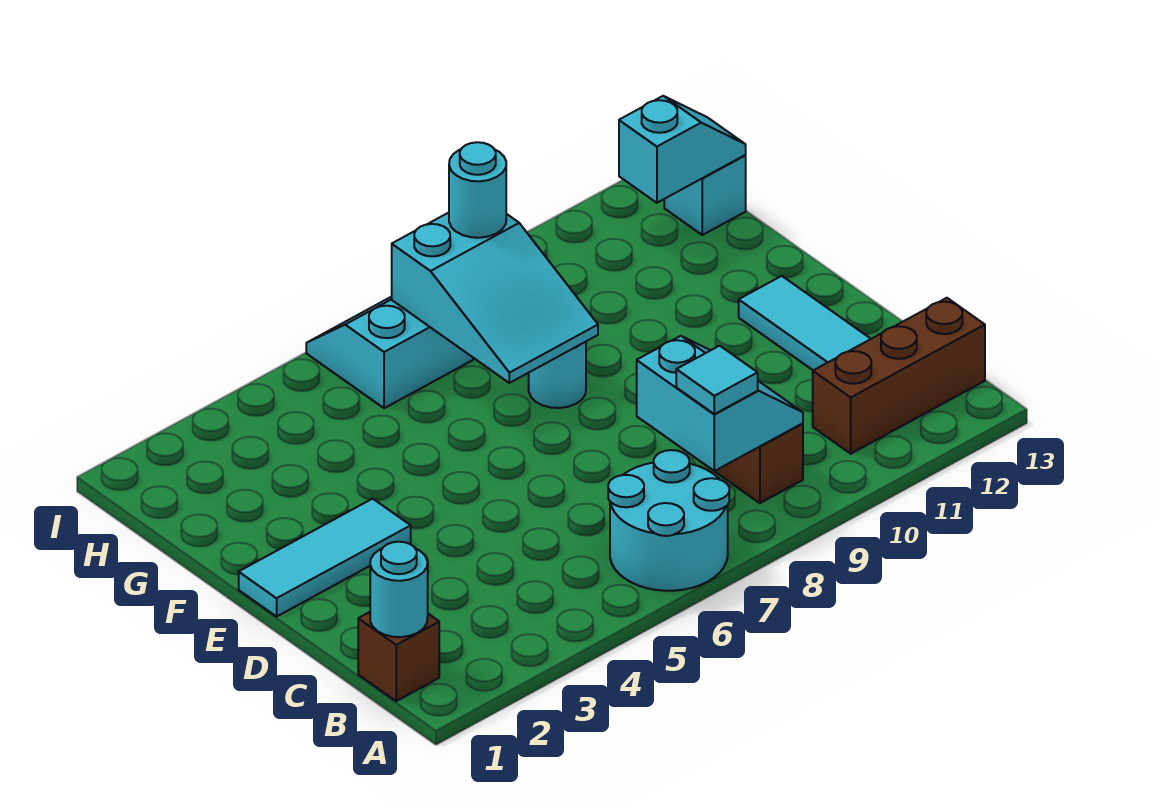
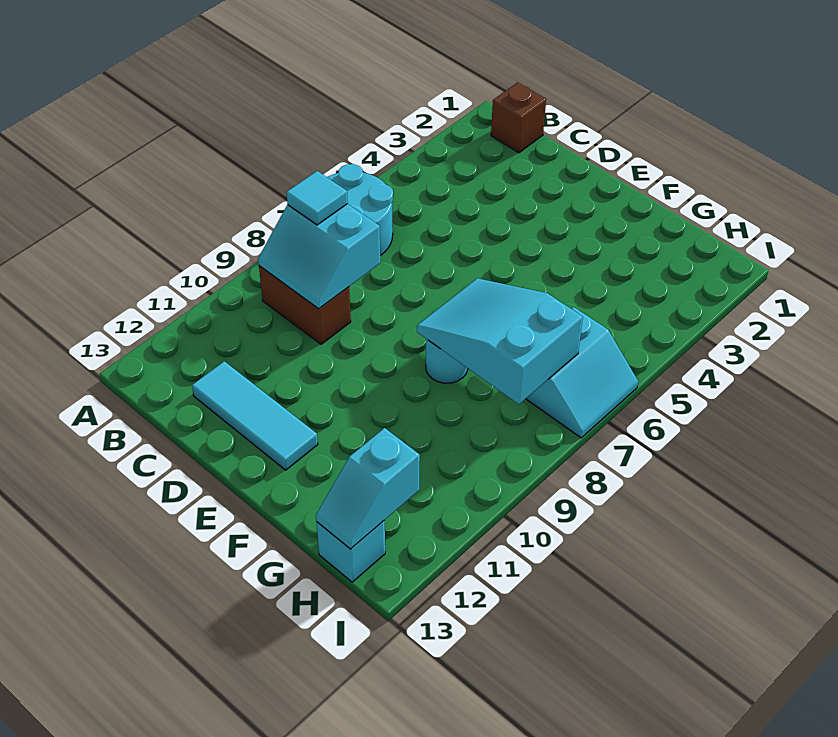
cyan round brick B1 level 2 -> none
brown brick B11:B13 level 1 -> none
cyan tile E1:E3 level 1 -> none
cyan round brick H8 level 3 -> none

